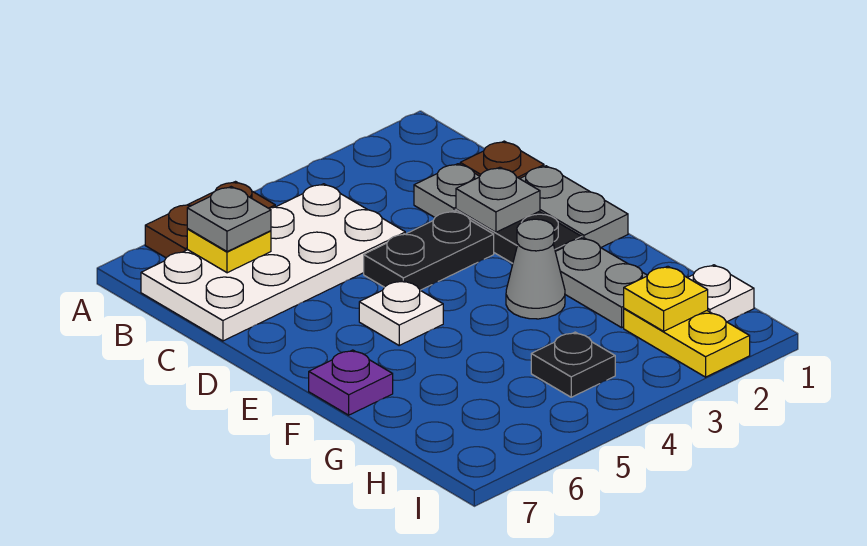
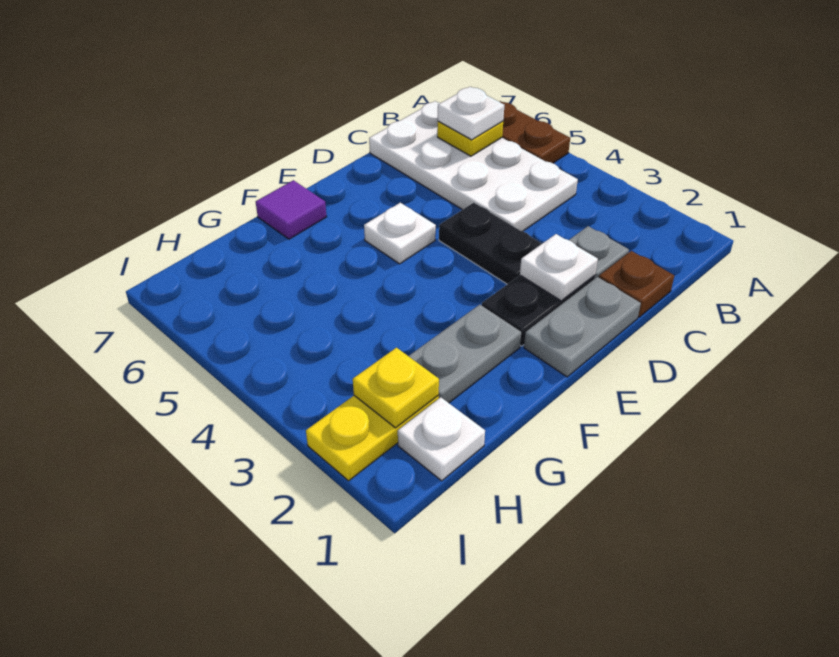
grey plate B6 level 3 -> white plate B6 level 3
grey plate D2 level 2 -> white plate D2 level 2
grey cone F3 level 1 -> none
purple plate F7 level 1 -> purple tile F7 level 1
black plate H4 level 1 -> none

